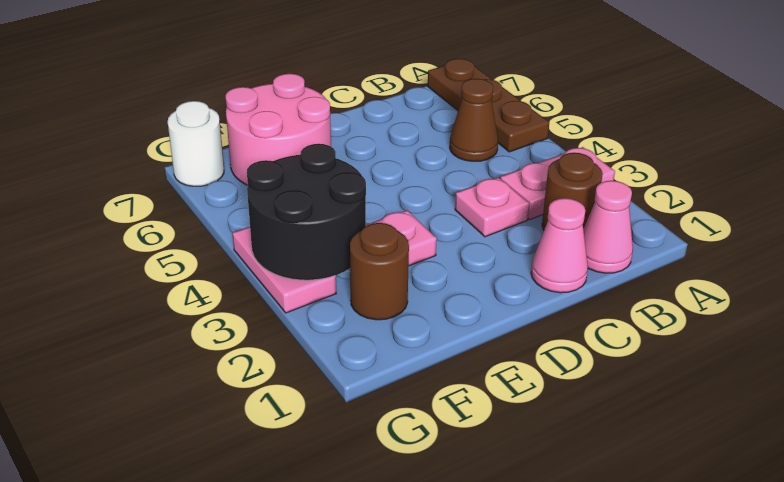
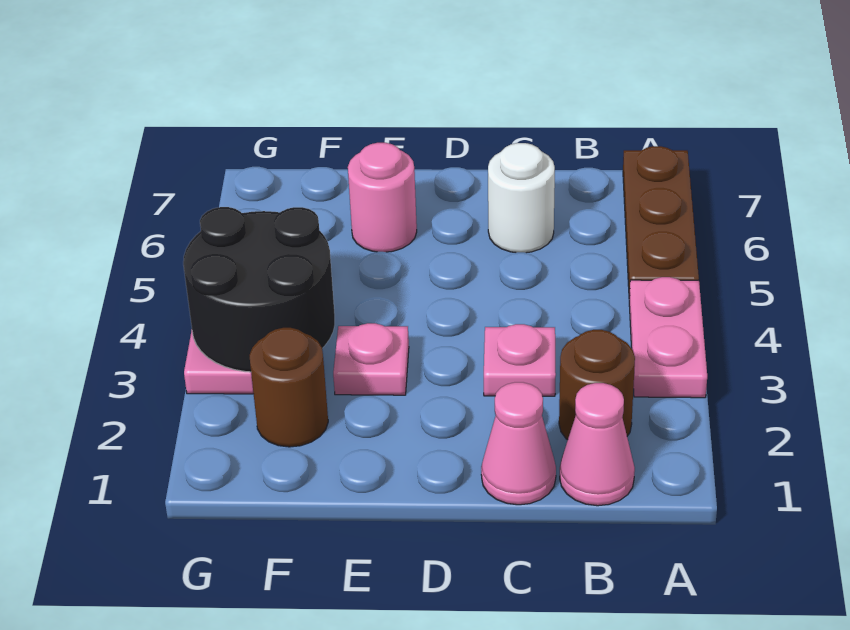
pink plate A3:B3 level 1 -> pink plate A3:A4 level 1
brown cone B5 level 1 -> none
pink round brick E6:F7 level 1 -> pink round brick E6 level 1
white round brick G7 level 1 -> white round brick C6 level 1

